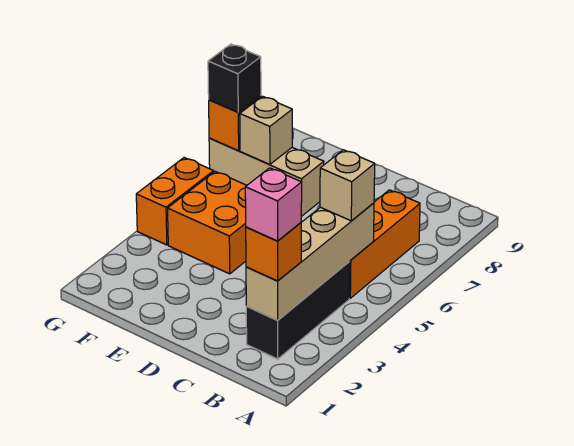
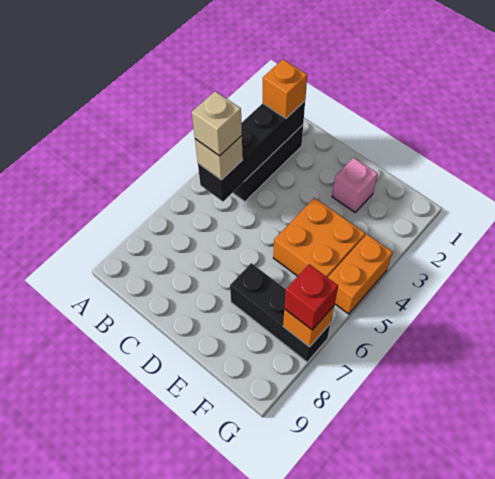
tan brick B2:B5 level 2 -> black brick B2:B5 level 2
pink brick B2 level 4 -> pink brick E2 level 1
orange brick B5:B7 level 1 -> none
tan brick E7:G7 level 1 -> black brick E7:G7 level 1
tan brick F7 level 2 -> tan brick B5 level 4
black brick G7 level 3 -> red brick G7 level 3

